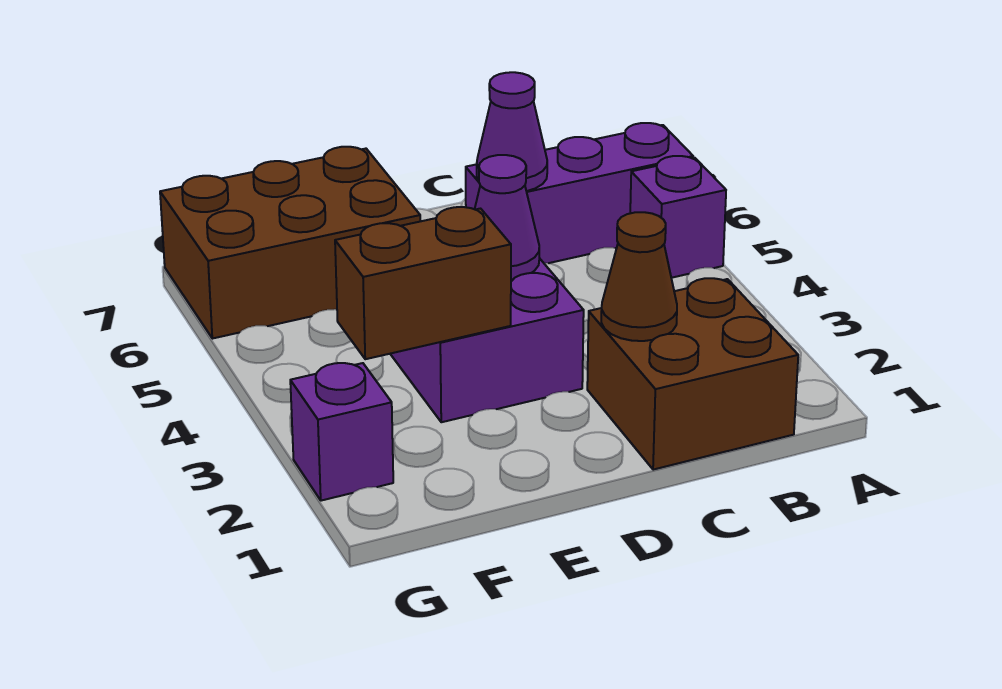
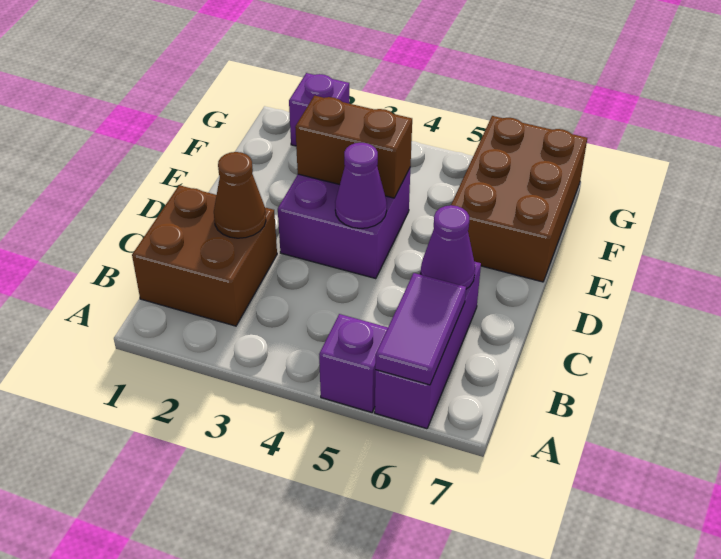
none -> purple tile A6:B6 level 2
brown brick E3:F3 level 2 -> brown brick E3:E4 level 2

